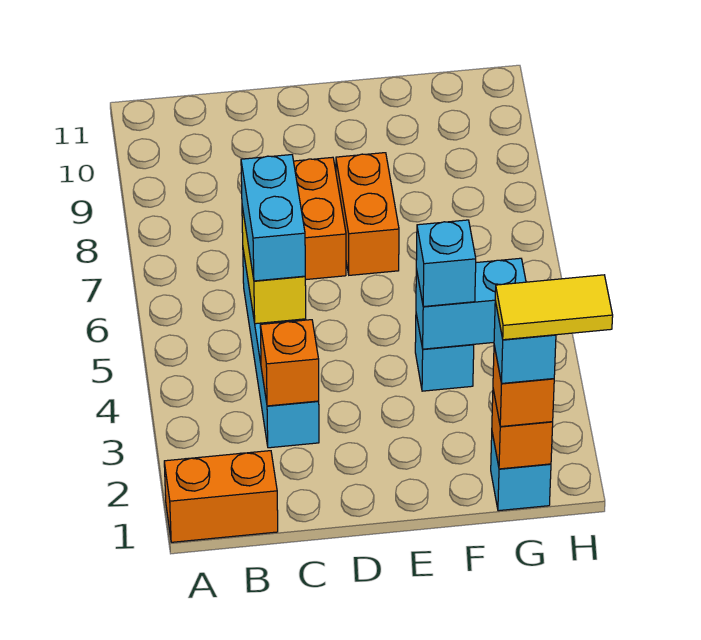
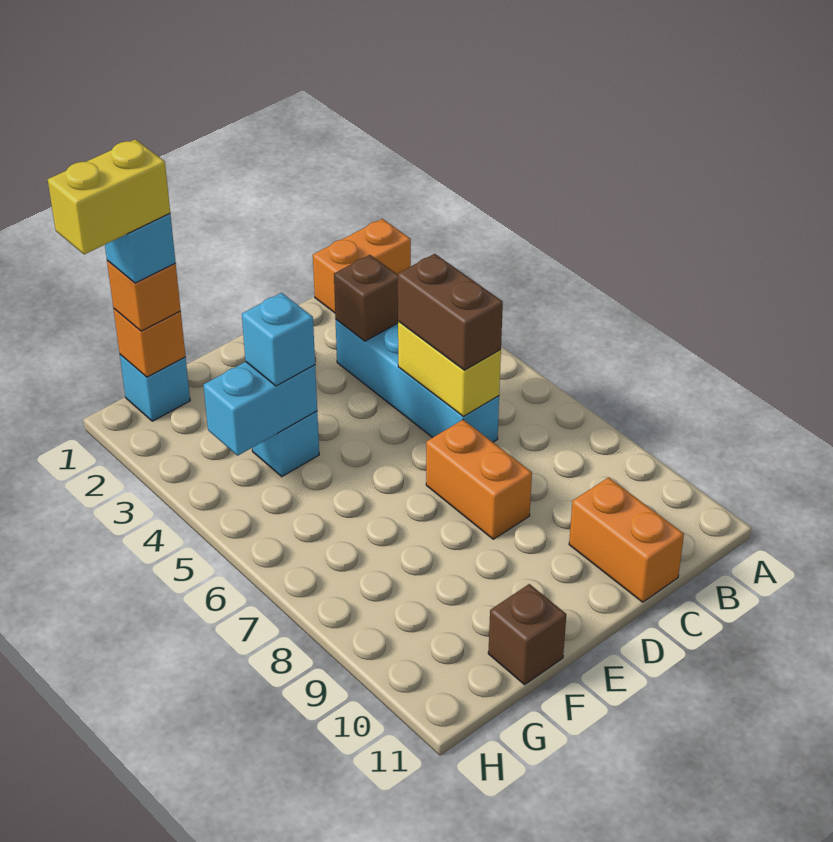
orange brick C3 level 2 -> brown brick C3 level 2
cyan brick C5:C6 level 3 -> brown brick C5:C6 level 3
orange brick E7:E8 level 1 -> orange brick C10:C11 level 1
none -> brown brick F11 level 1
yellow tile G1:H1 level 5 -> yellow brick G1:H1 level 5

